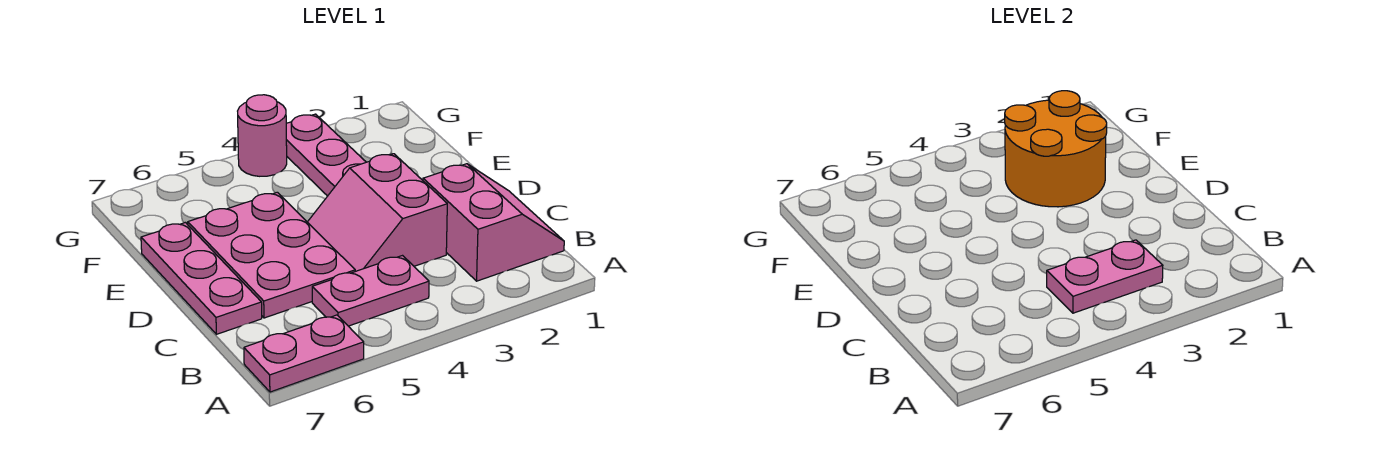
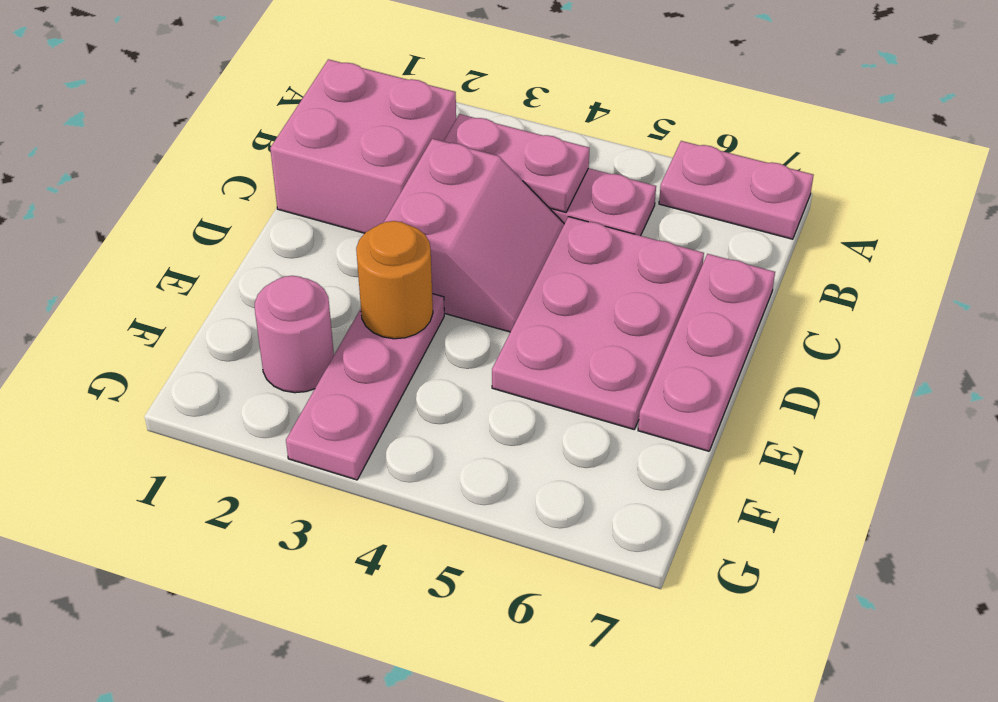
pink slope B1:C2 level 1 top 2 -> pink brick B1:C2 level 1
orange round brick E2:F3 level 2 -> orange round brick E3 level 2
pink round brick G4 level 1 -> pink round brick F2 level 1

